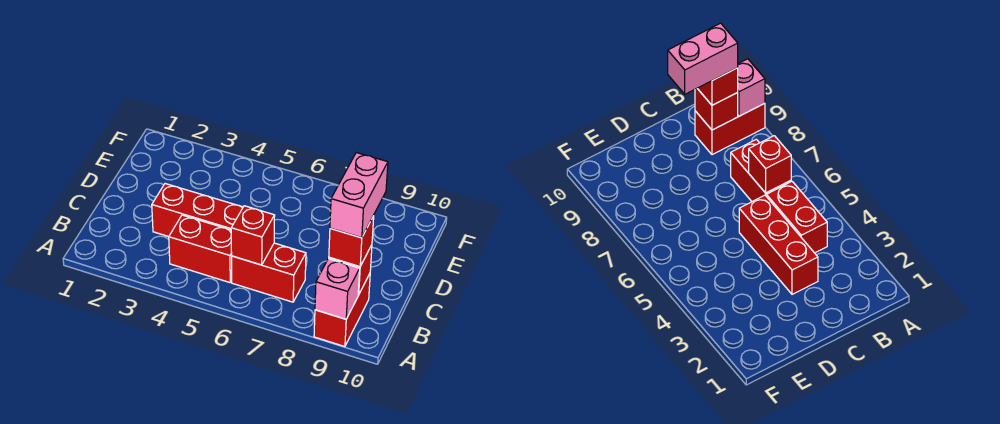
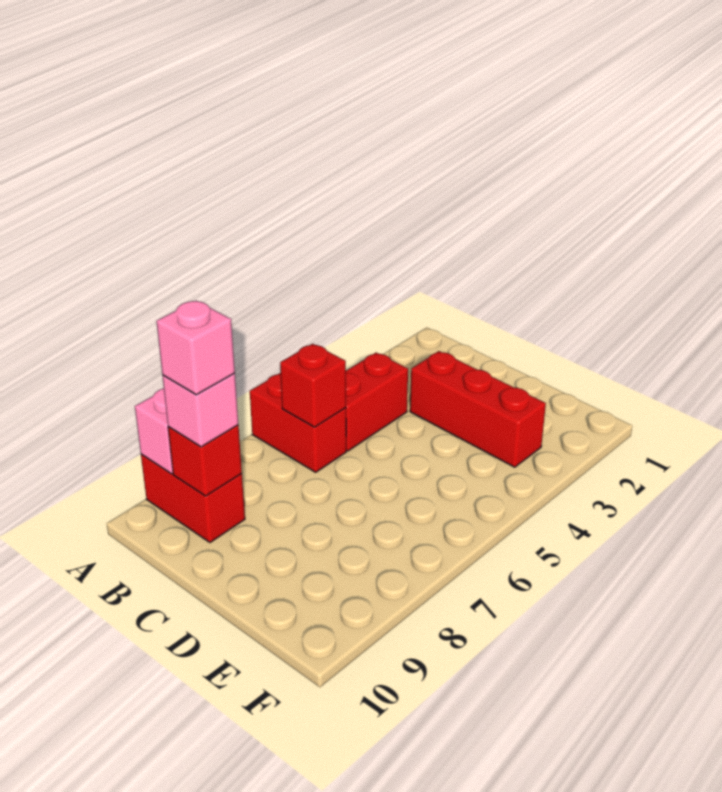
red brick B6:B7 level 1 -> red brick A6:B6 level 1
red brick B9 level 3 -> pink brick B9 level 3
pink brick B9:C9 level 4 -> pink brick B9 level 4
red brick C3:C5 level 1 -> red brick C3:E3 level 1

